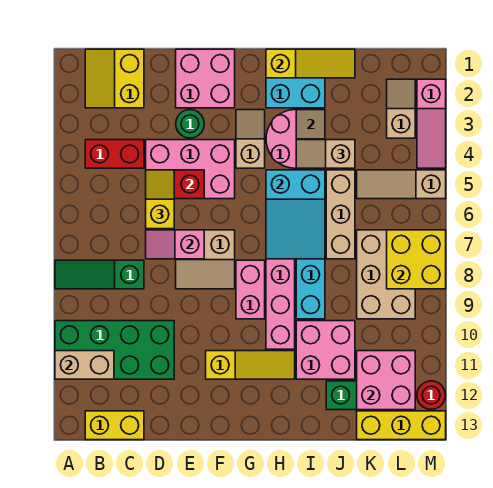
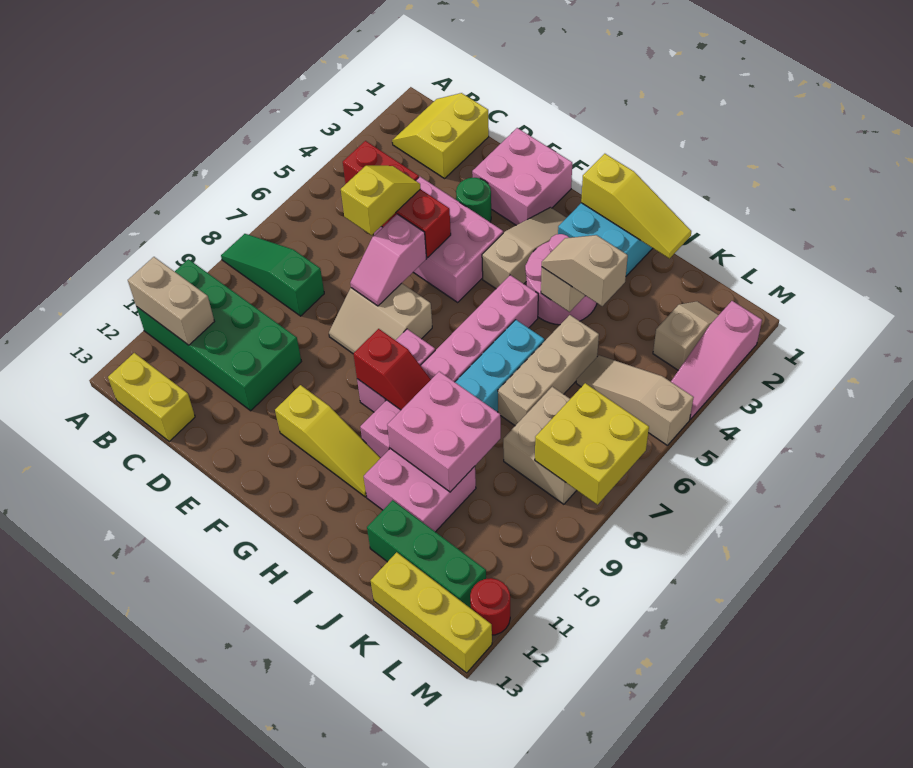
pink slope D7:E7 level 2 top E -> pink slope E6:E7 level 2 top 6
tan slope G3:G4 level 1 top 4 -> tan slope G2:G4 level 1 top 4
none -> red slope G9:H9 level 2 top G
cyan slope H5:I7 level 2 top 5 -> none
tan brick K7:L9 level 1 -> tan brick K7:L8 level 1
pink brick K11:L12 level 2 -> pink brick I9:J10 level 2

